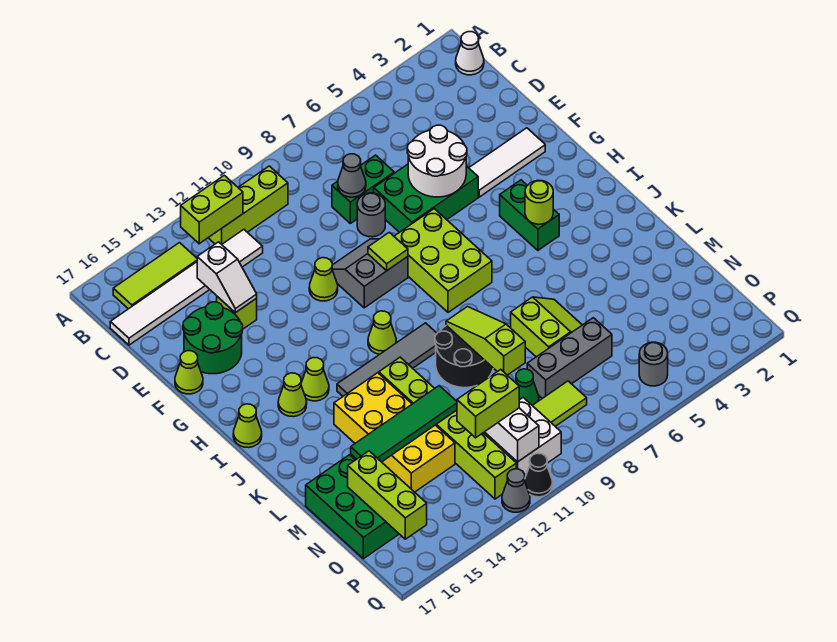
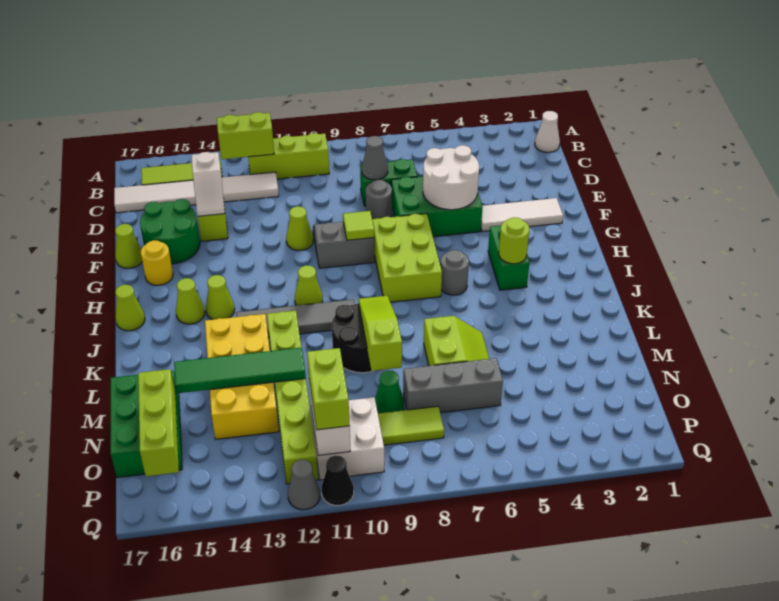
none -> yellow round brick G16 level 1
lime brick O11:O12 level 3 -> lime brick O11:P11 level 3
grey round brick P5 level 1 -> grey round brick I6 level 1

